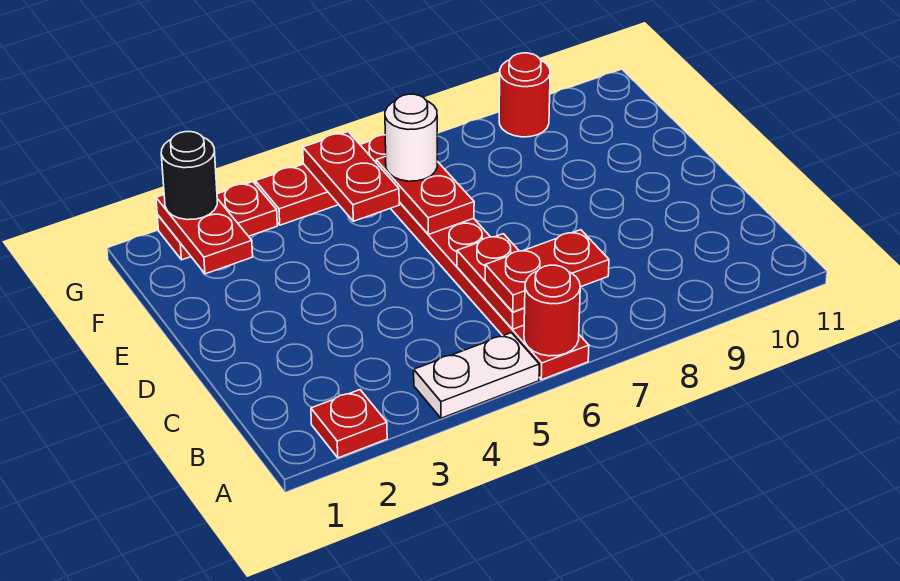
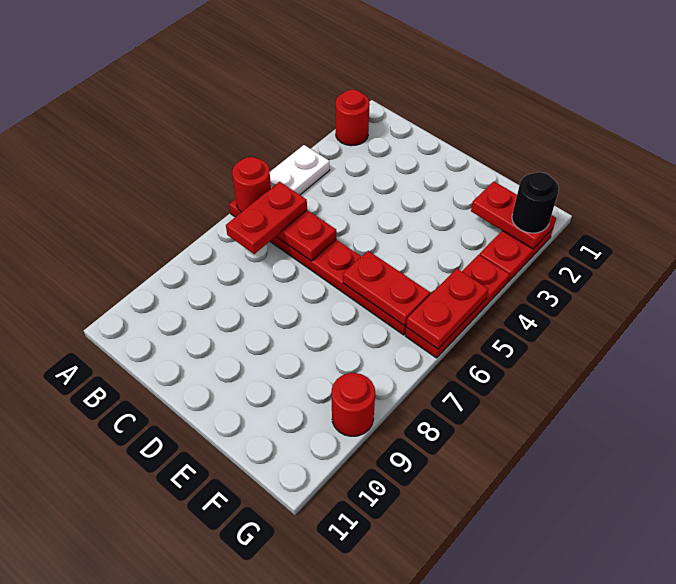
red plate A2 level 1 -> red round brick A2 level 1
red plate F5:G5 level 2 -> red plate G5:G6 level 2
white round brick F6 level 3 -> none

